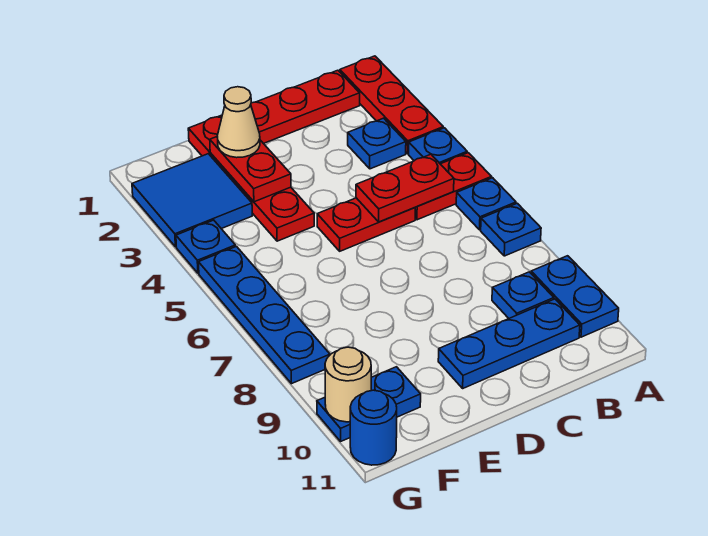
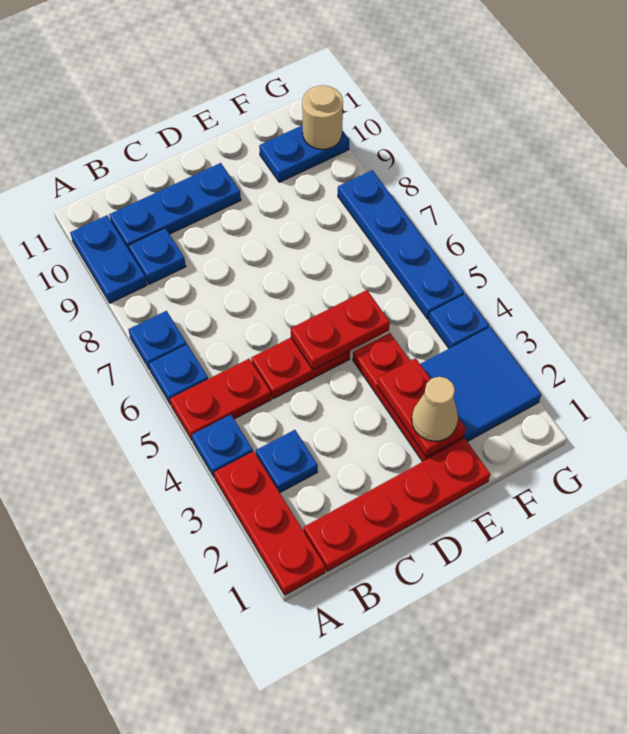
red plate B5:C5 level 2 -> red plate D5:E5 level 2
blue round brick G11 level 1 -> none

